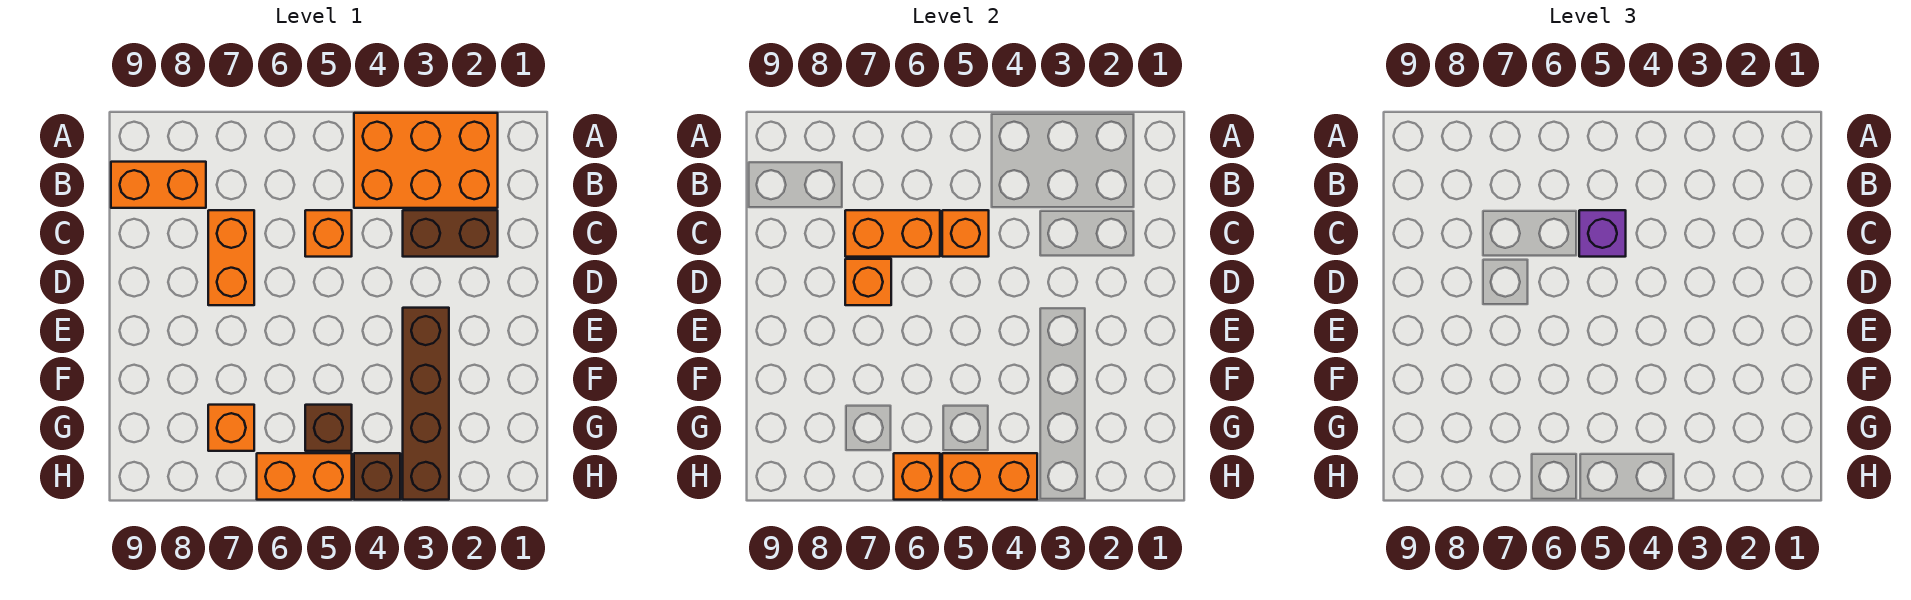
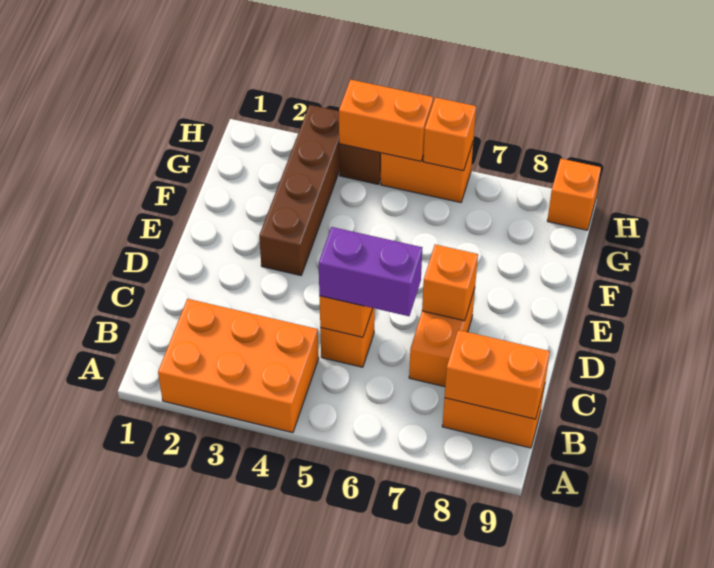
brown brick C2:C3 level 1 -> none
purple brick C5 level 3 -> purple brick C5:C6 level 3
orange brick C6:C7 level 2 -> orange brick B8:B9 level 2
brown brick G5 level 1 -> none
orange brick G7 level 1 -> orange brick H9 level 1

